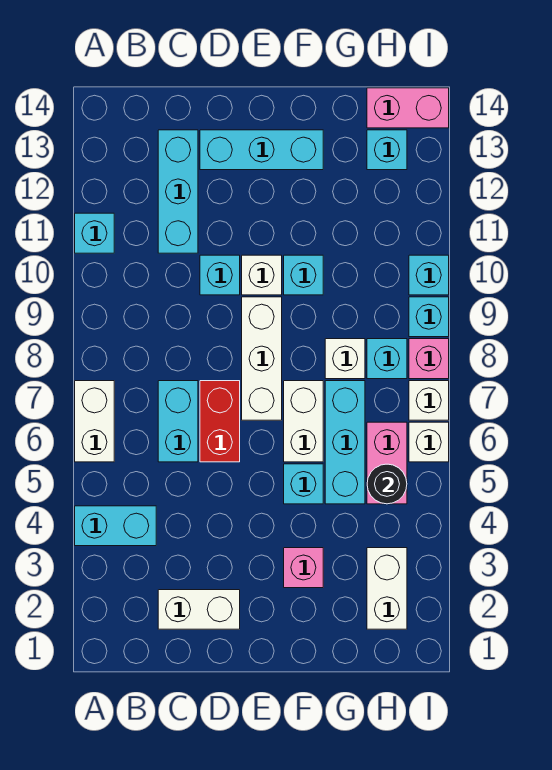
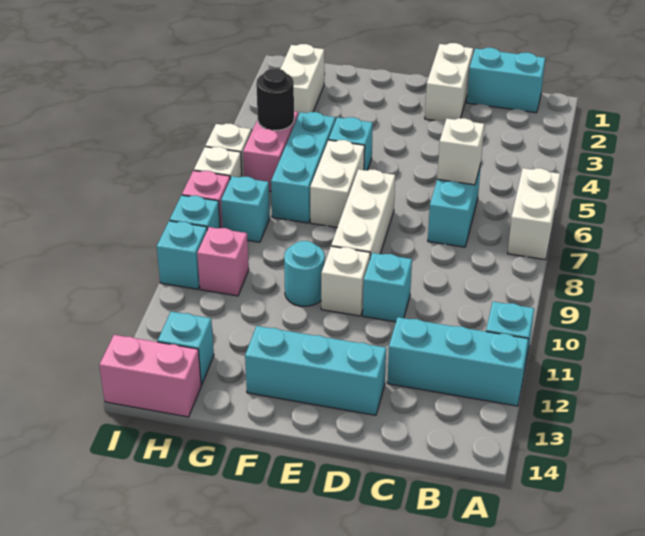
cyan brick A4:B4 level 1 -> cyan brick B1:C1 level 1
white brick C2:D2 level 1 -> white brick D1:D2 level 1
cyan brick C11:C13 level 1 -> cyan brick A12:C12 level 1
red brick D6:D7 level 1 -> none
pink brick F3 level 1 -> pink brick H10 level 1
cyan brick F10 level 1 -> cyan round brick F10 level 1
white brick G8 level 1 -> white brick C6 level 2

